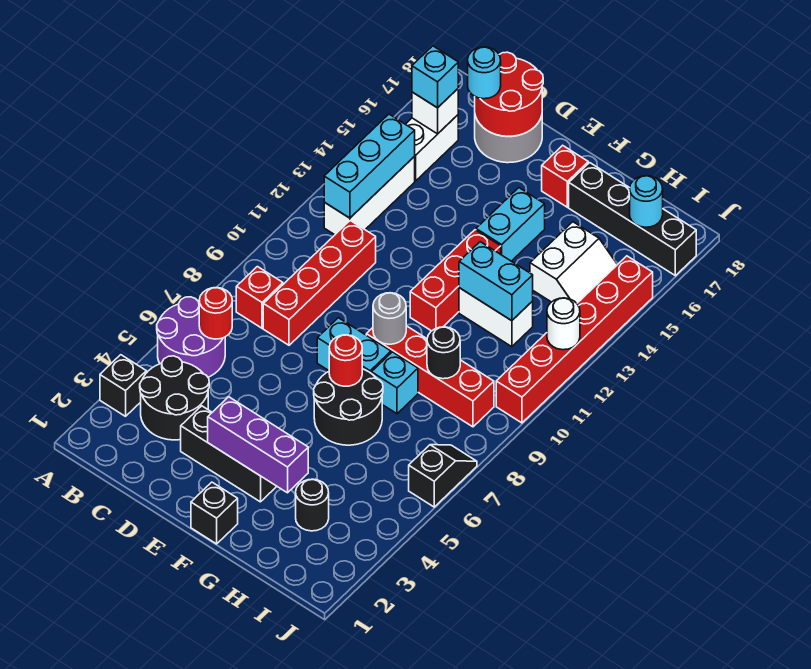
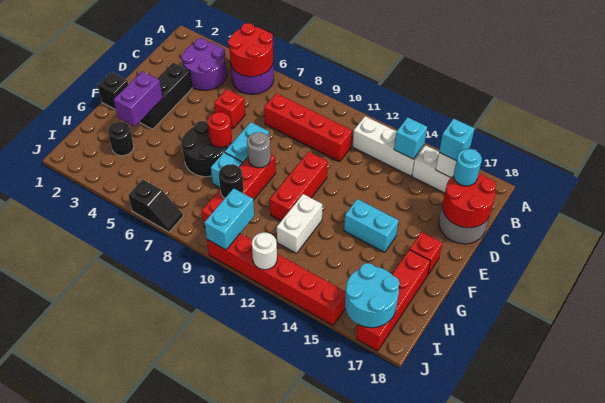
black brick A3 level 1 -> none
black round brick B3:C4 level 1 -> purple round brick B3:C4 level 1
red round brick B6 level 2 -> red round brick A5:B6 level 2
red brick B8 level 1 -> red brick D6 level 1
cyan brick B12:B14 level 2 -> cyan brick B14 level 2
purple brick E3:G3 level 2 -> purple brick F3:G3 level 2
red brick F11:F13 level 1 -> red brick E11:G11 level 1
cyan brick G12:H12 level 2 -> cyan brick I10:J10 level 2
black brick G17:J17 level 1 -> red brick G17:J17 level 1
white slope H14:I15 level 1 top H -> none
cyan round brick I17 level 2 -> cyan round brick I16:J17 level 2

